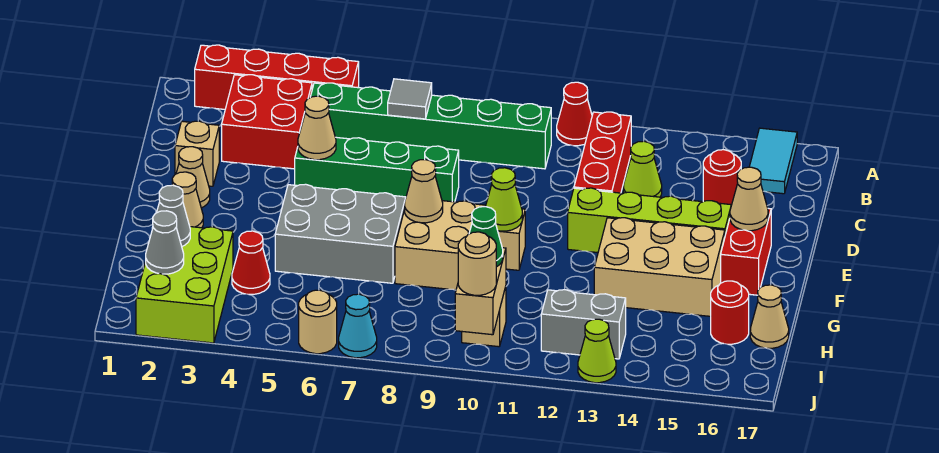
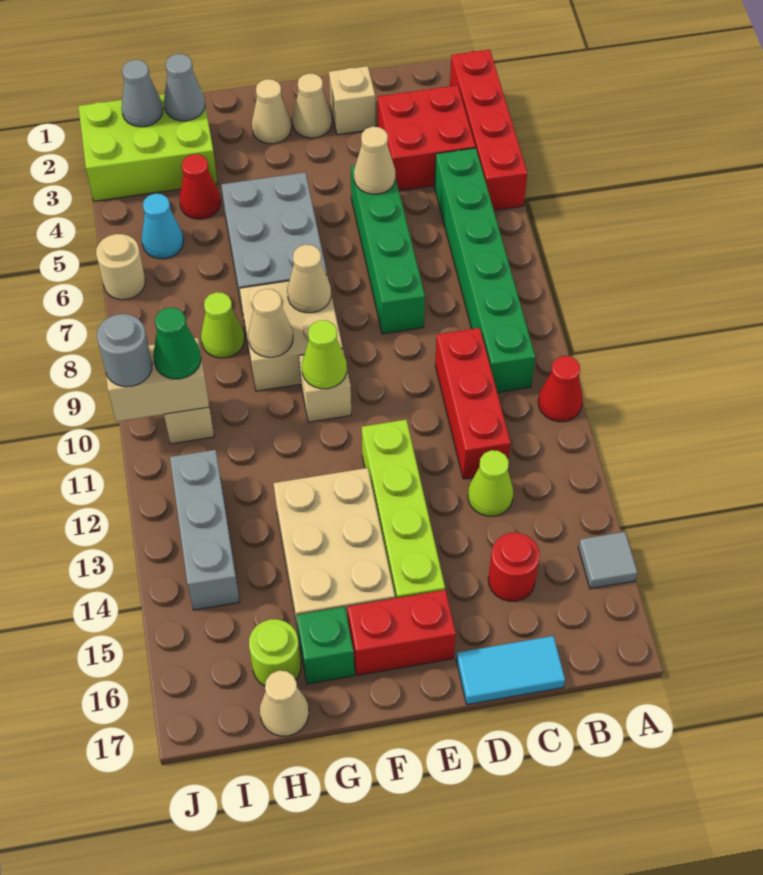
cyan tile A16:B16 level 1 -> cyan tile C17:D17 level 1
grey tile B7 level 2 -> grey tile A15 level 1
red brick B12:D12 level 1 -> red brick C10:C12 level 1
tan cone E16 level 2 -> tan cone G9 level 2
none -> green brick G16 level 1
red round brick H16 level 1 -> lime round brick H16 level 1
grey brick I12:I13 level 1 -> grey brick I12:I14 level 1
cyan cone J7 level 1 -> cyan cone I5 level 1
tan round brick J10 level 3 -> grey round brick J10 level 3
lime cone J13 level 1 -> lime cone H8 level 1

